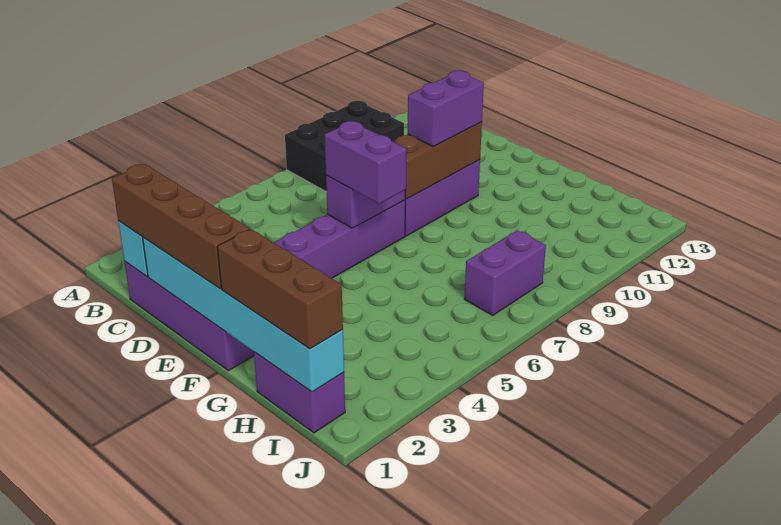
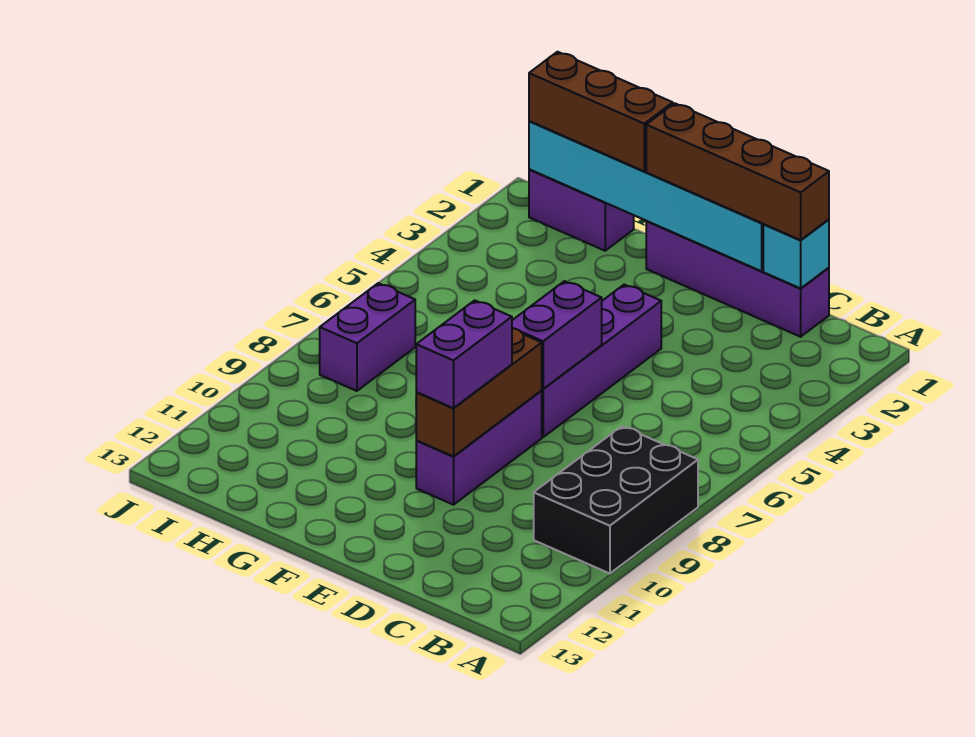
purple brick E6:F6 level 3 -> none

